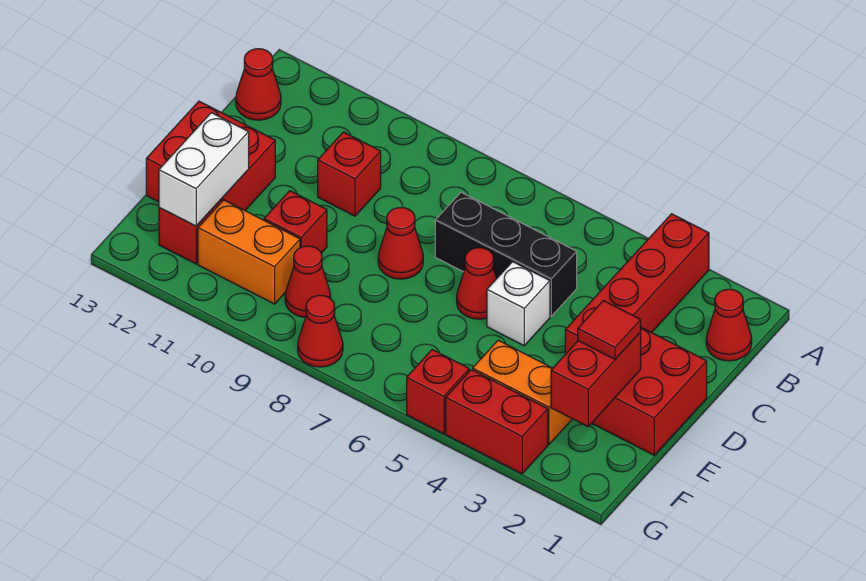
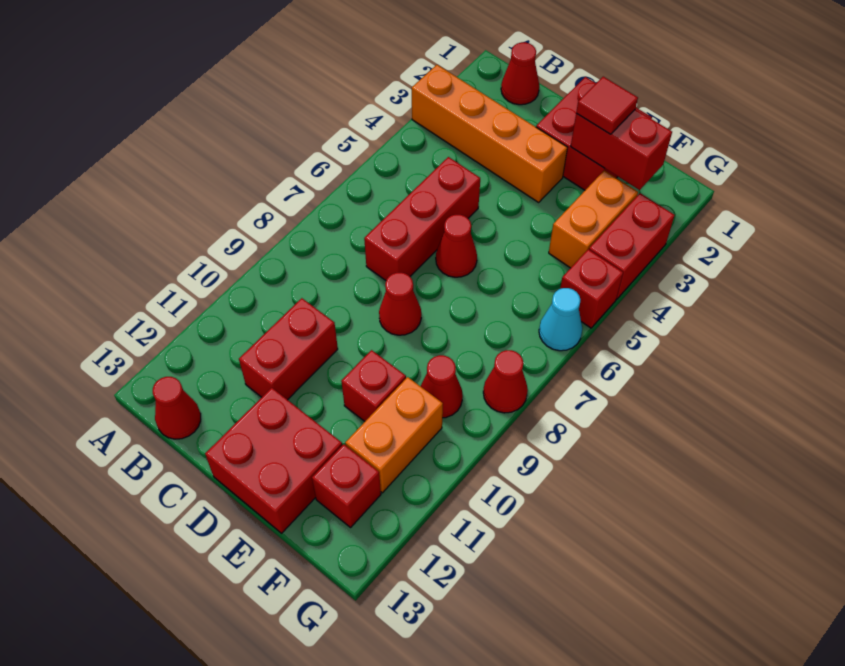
red brick A3:D3 level 1 -> orange brick A3:D3 level 1
black brick C5:C7 level 1 -> red brick C5:C7 level 1
red brick C10 level 1 -> red brick C10:C11 level 1
white brick D5 level 1 -> none
white brick E12:F12 level 2 -> none
none -> cyan cone G6 level 1

